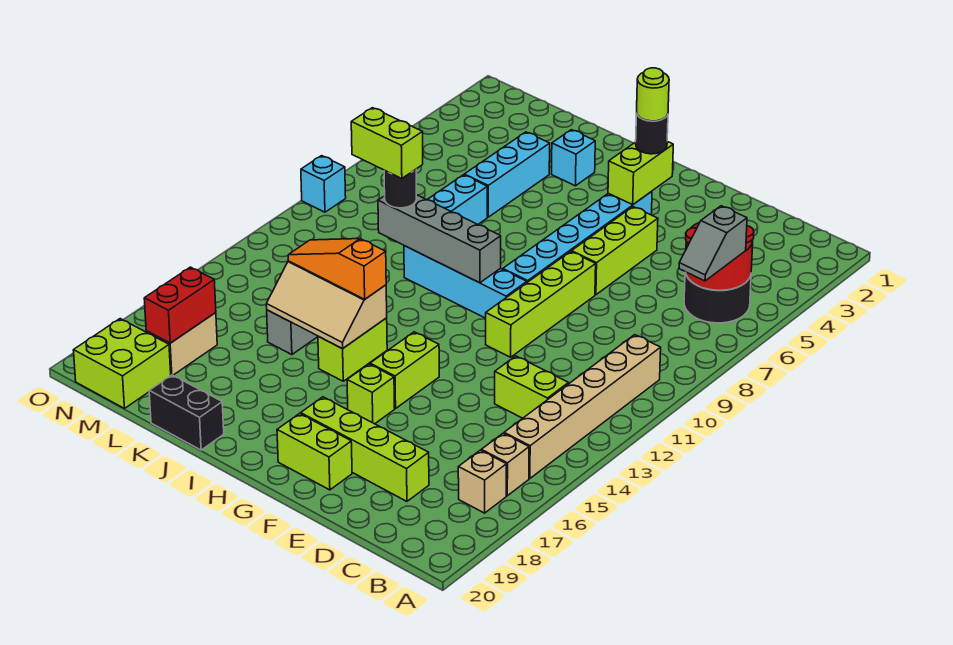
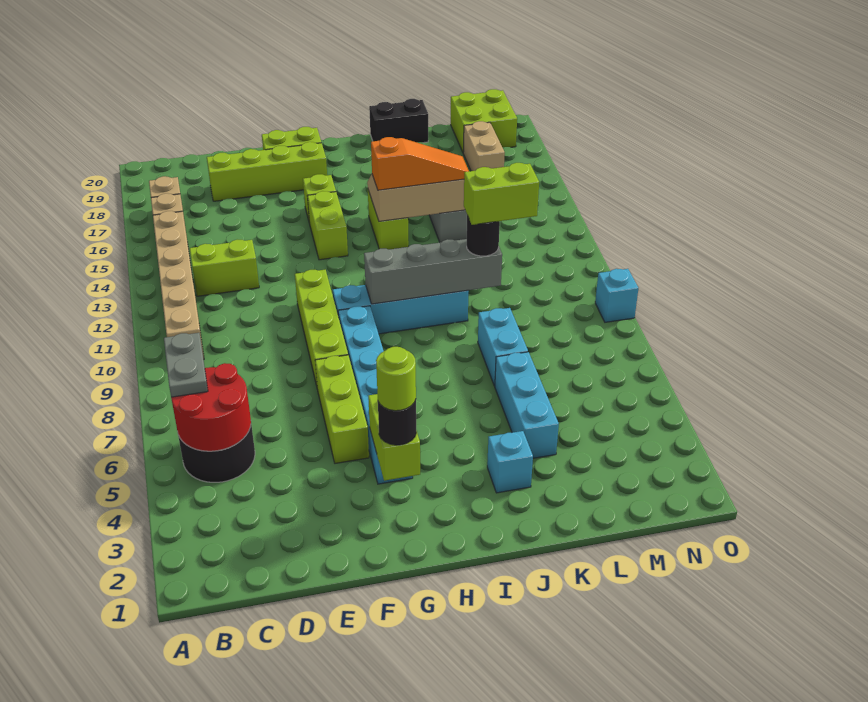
grey slope B6:B7 level 3 top 6 -> grey plate B6:B7 level 3
red brick M17:M18 level 2 -> none

